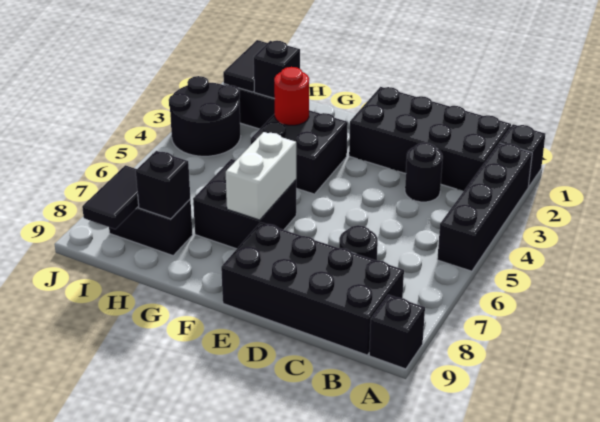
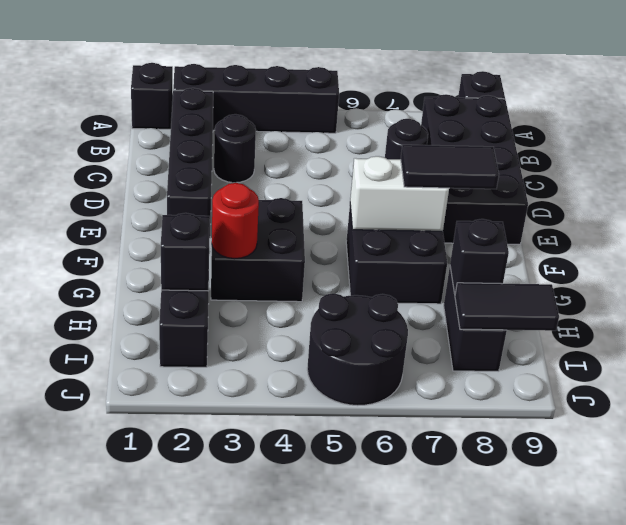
black brick B1:E2 level 1 -> black brick B2:E2 level 1
black tile I1:I2 level 2 -> black tile F7:F8 level 3
black round brick I3:J4 level 1 -> black round brick I5:J6 level 1

